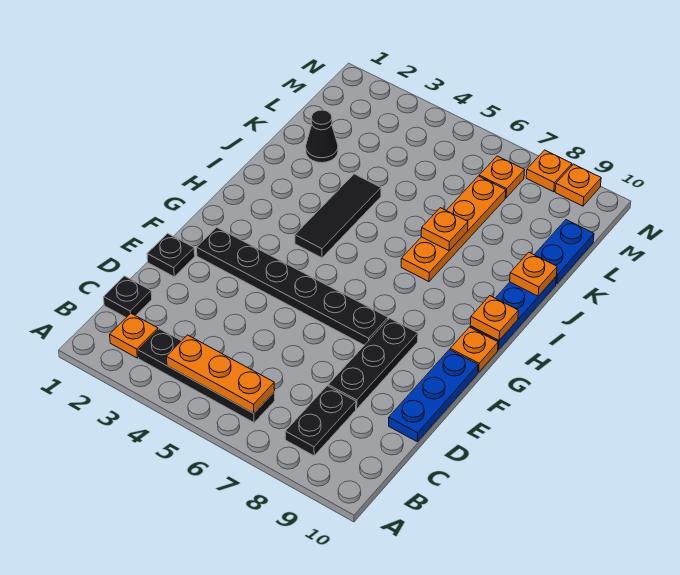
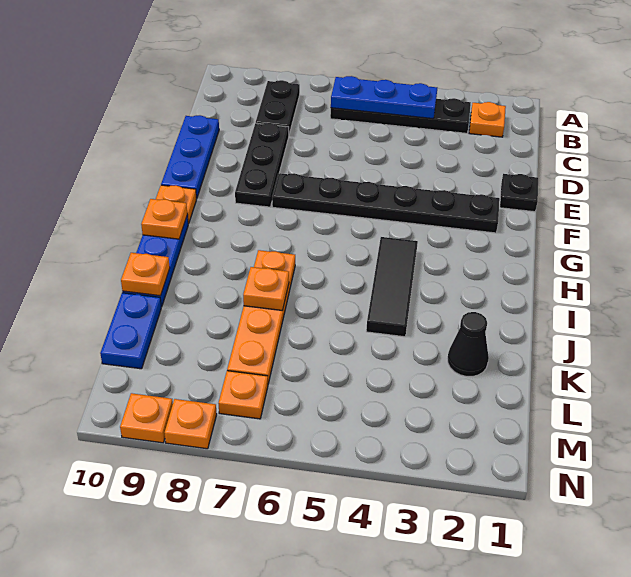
orange plate B4:B6 level 2 -> blue plate B4:B6 level 2
black plate C1 level 1 -> none

